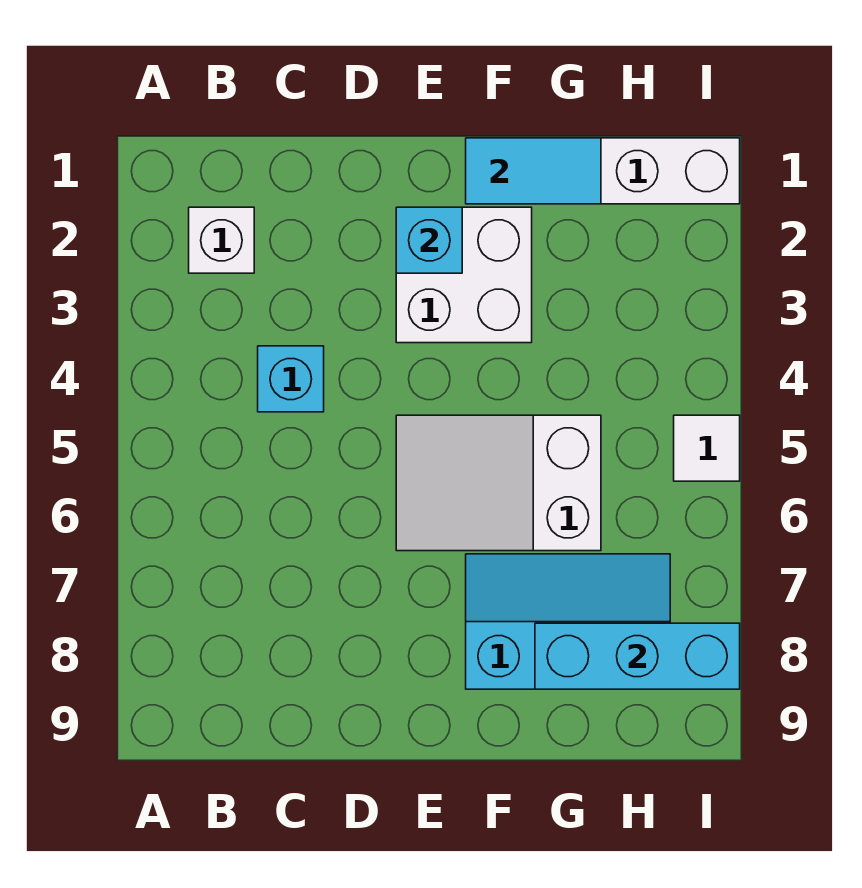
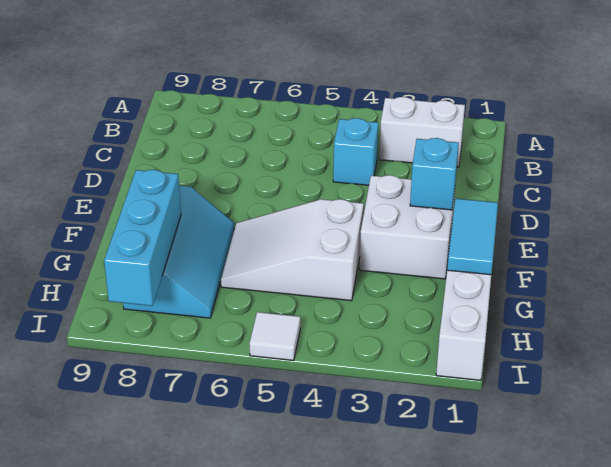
white brick B2 level 1 -> white brick B2:B3 level 1
white slope E5:G6 level 1 top G -> white slope F4:G6 level 1 top 4

